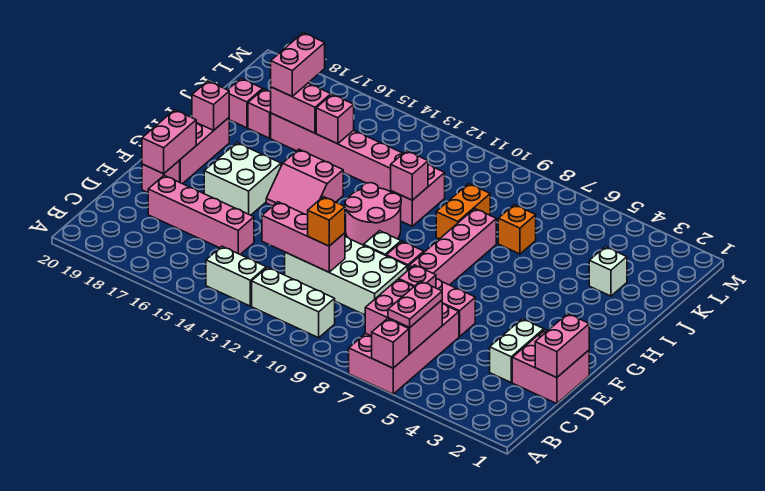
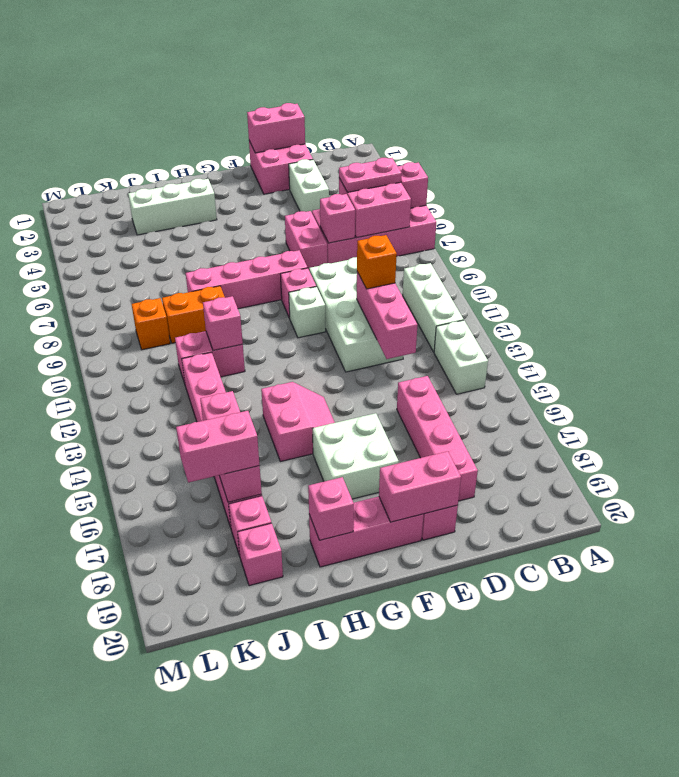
white brick D3:E3 level 1 -> white brick D3:D4 level 1
pink round brick G11:H12 level 1 -> none
white brick J3 level 1 -> white brick H3:J3 level 1
orange brick J7 level 1 -> orange brick K9 level 1

